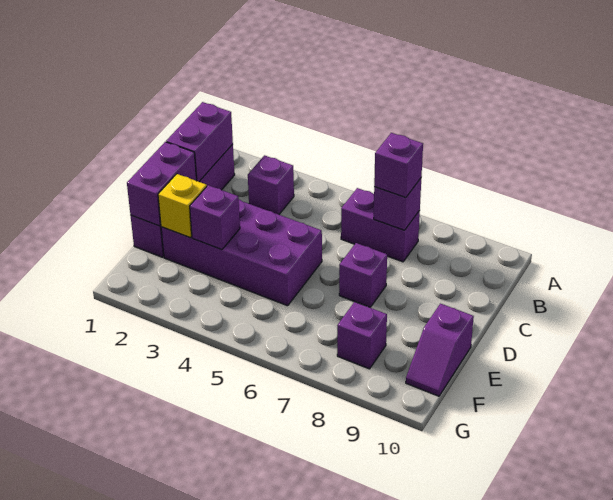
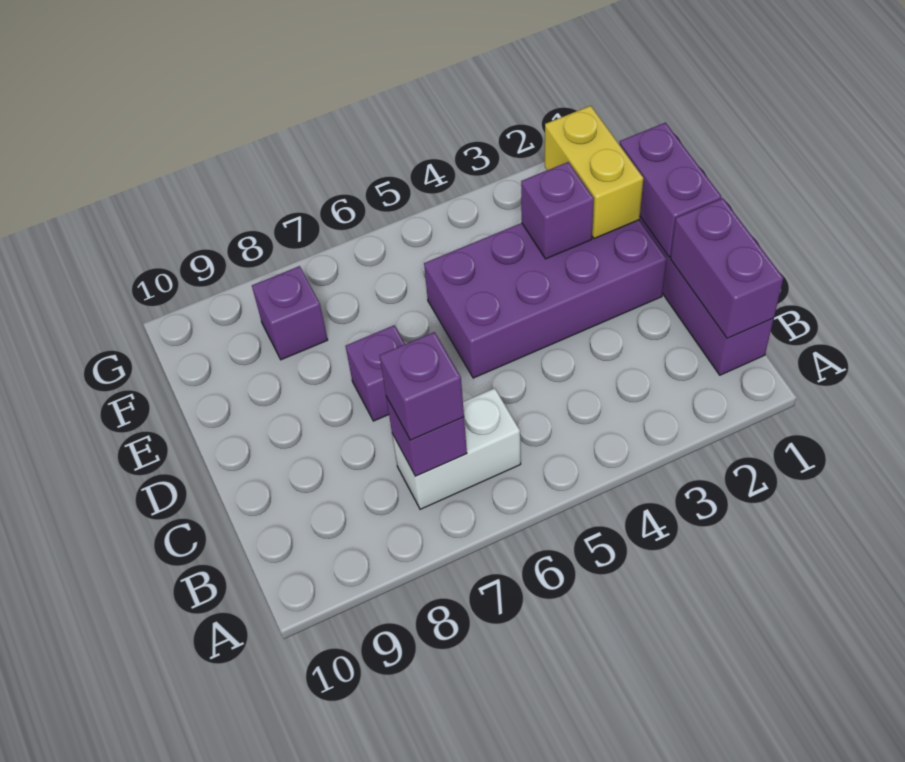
purple brick B3 level 1 -> none
purple brick B6:B7 level 1 -> white brick B6:B7 level 1
yellow brick E2 level 2 -> yellow brick E2:F2 level 2
purple slope E10:F10 level 1 top E -> none

